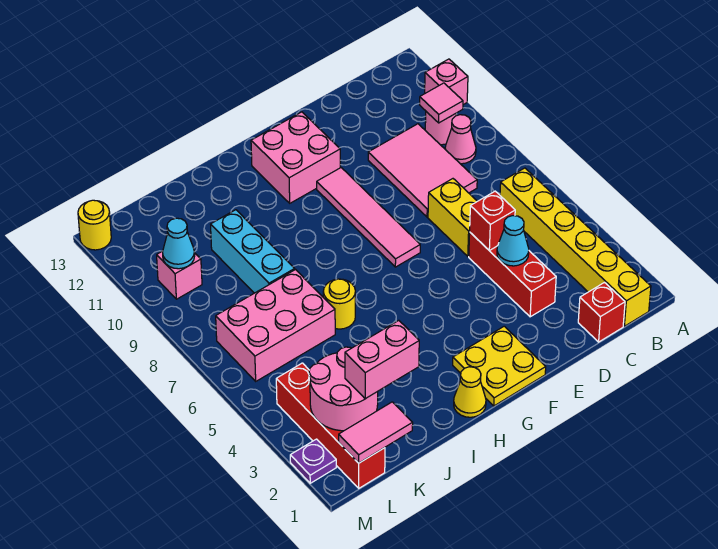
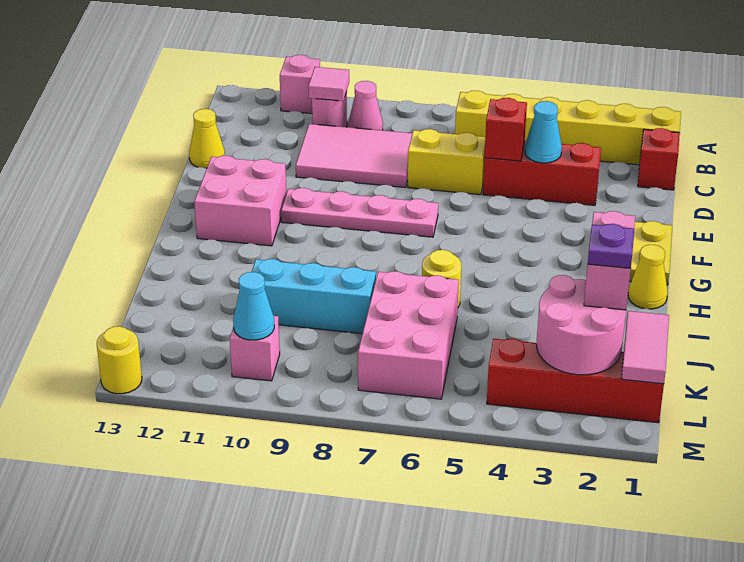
none -> yellow cone D13 level 1
pink tile F7:F10 level 1 -> pink plate F7:F10 level 1
purple plate M2 level 1 -> purple plate K2 level 4

